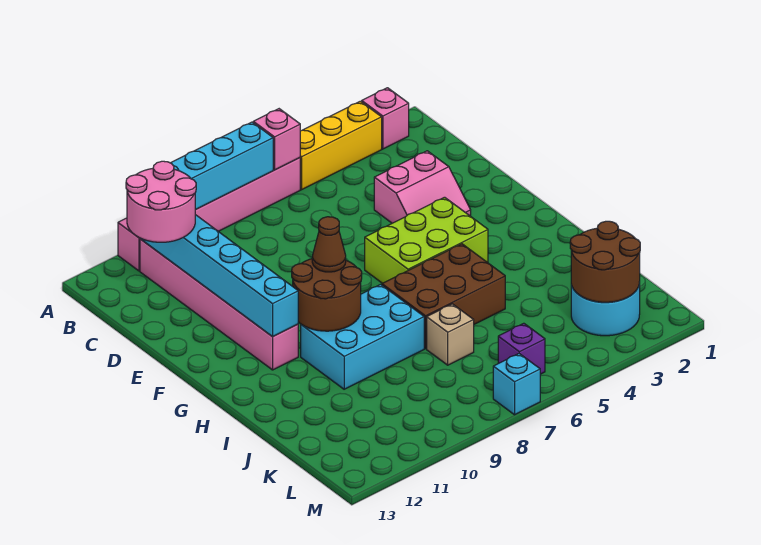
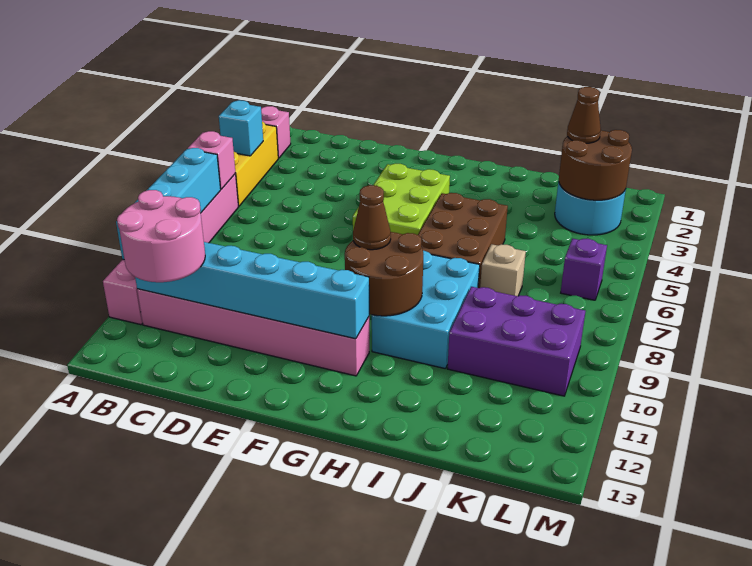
pink slope D3:E4 level 1 top D -> none
none -> purple brick J9:L10 level 1
none -> brown cone K2 level 3
cyan brick M7 level 1 -> cyan brick A4 level 2

